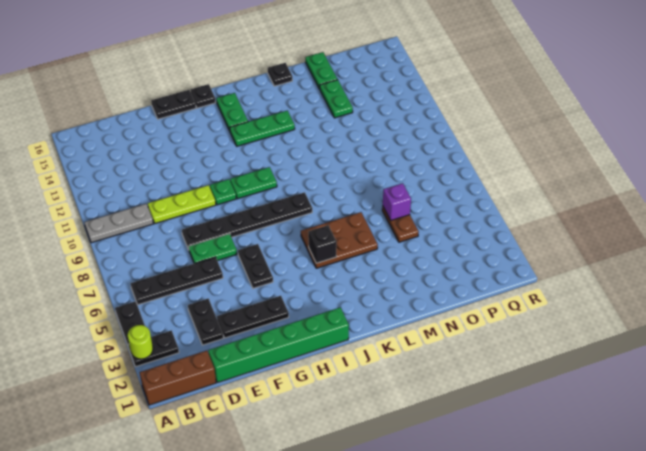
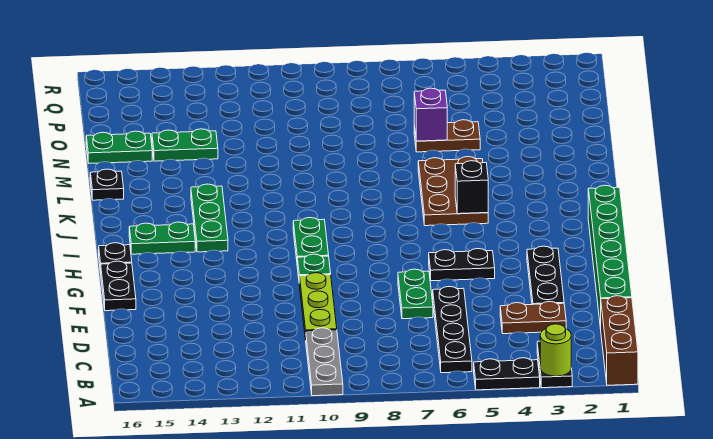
black plate D3:D4 level 1 -> brown plate D3:D4 level 1
black plate E8:J8 level 1 -> none

